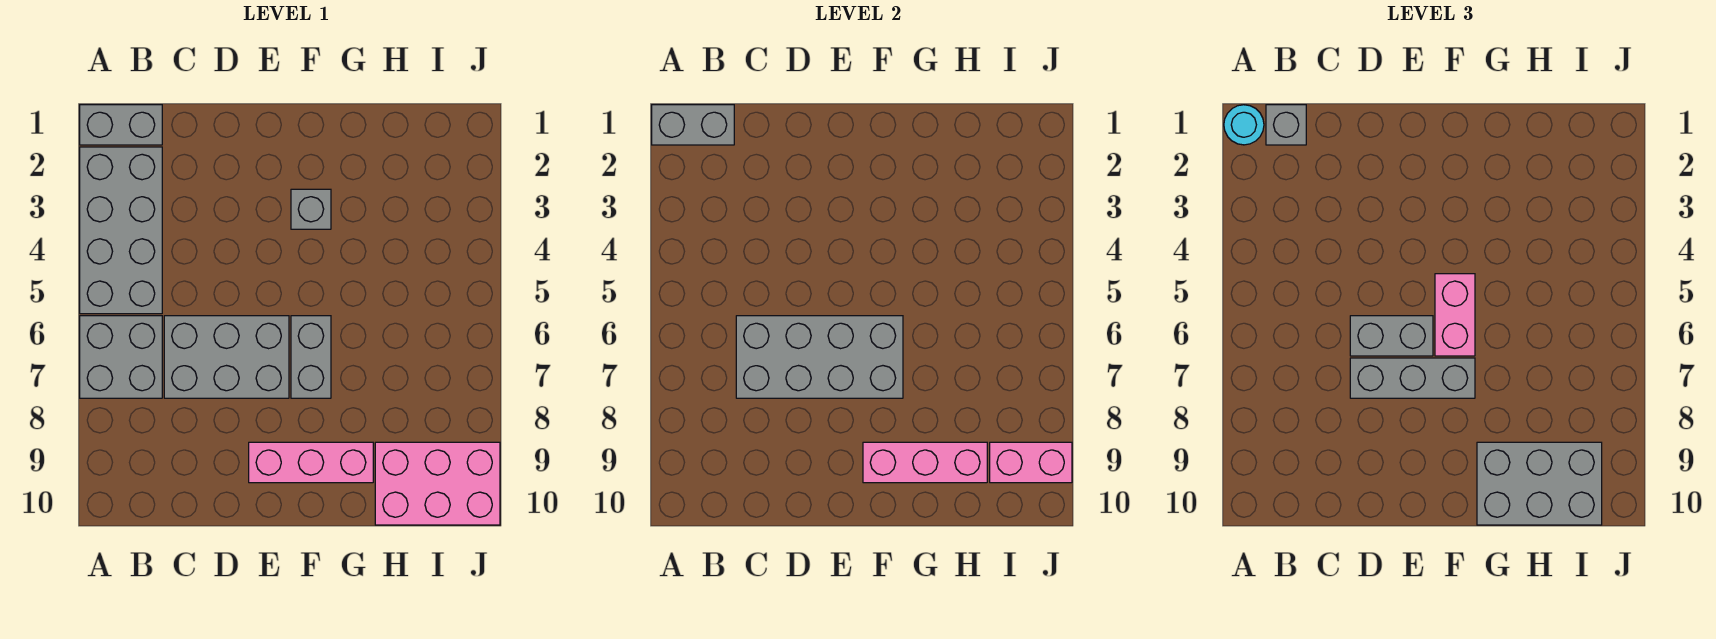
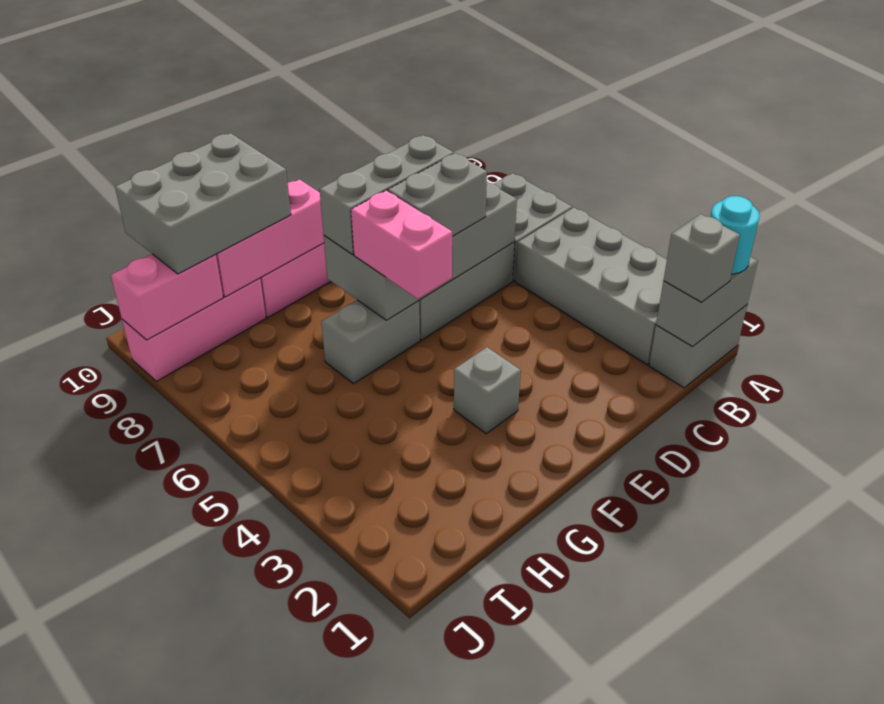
grey brick F6:F7 level 1 -> grey brick F6:G6 level 1
pink brick H9:J10 level 1 -> pink brick H9:J9 level 1

